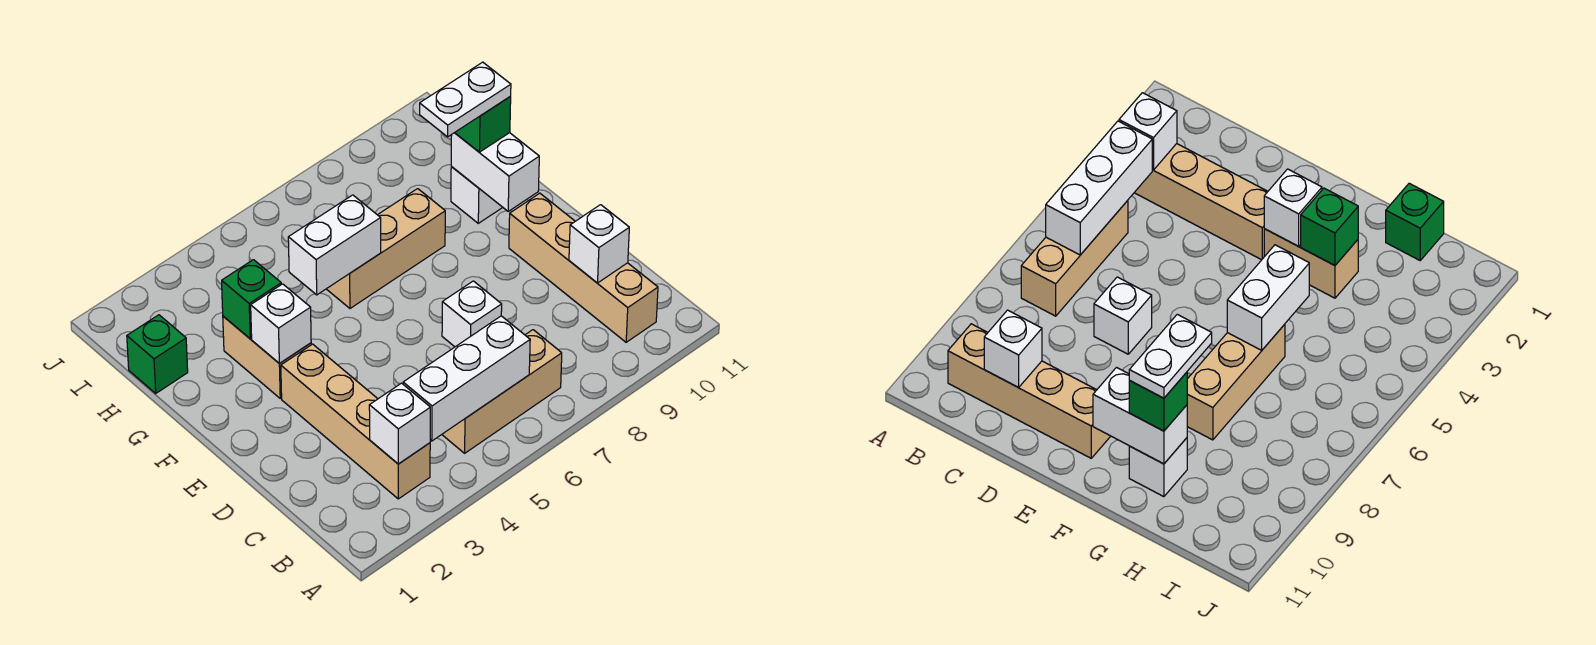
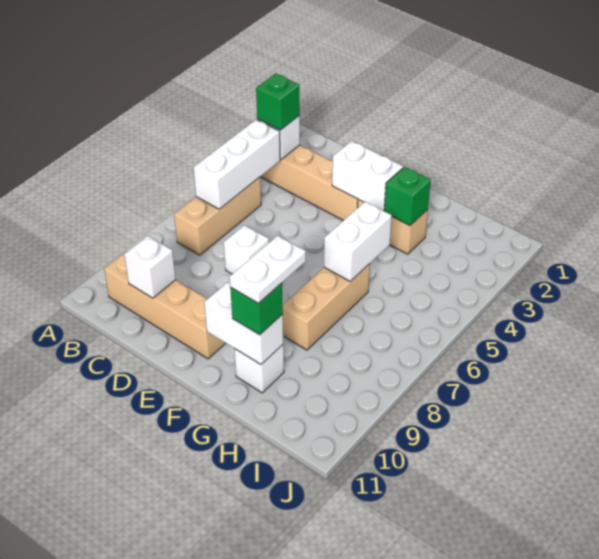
white brick F3 level 2 -> white brick E3:F3 level 2
green brick H1 level 1 -> green brick B3 level 3

